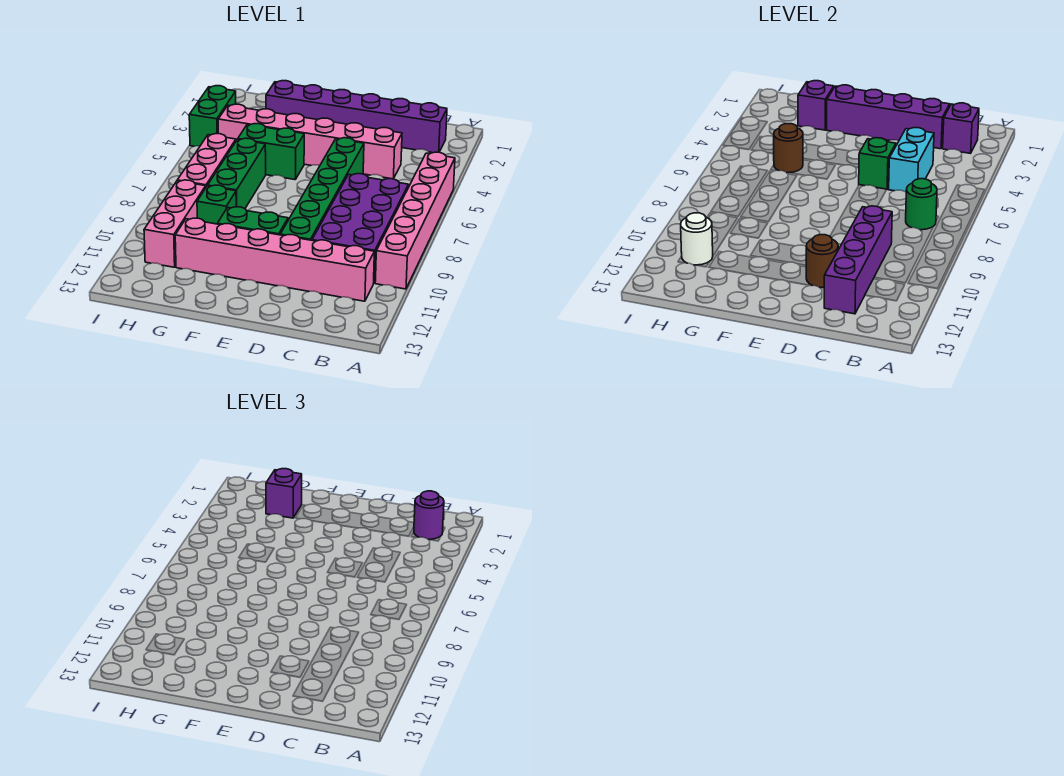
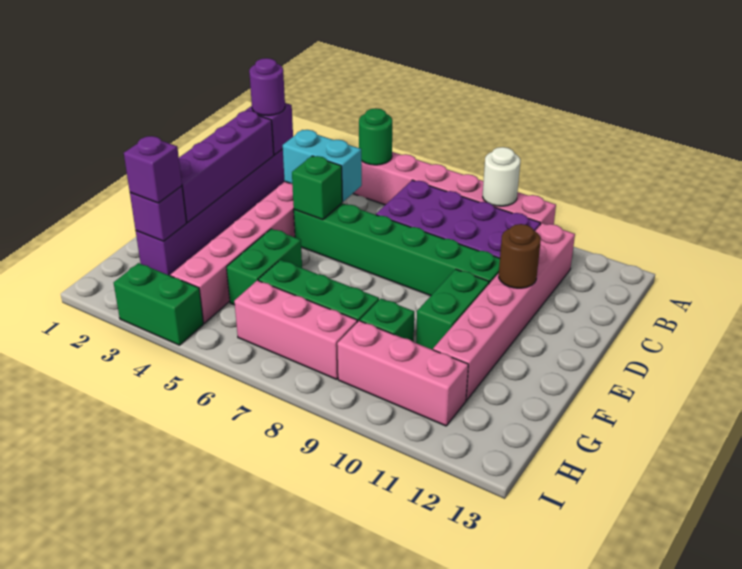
green round brick B7 level 2 -> green round brick A5 level 2
purple brick C9:C12 level 2 -> none
brown round brick G5 level 2 -> none
white round brick H11 level 2 -> white round brick A9 level 2

